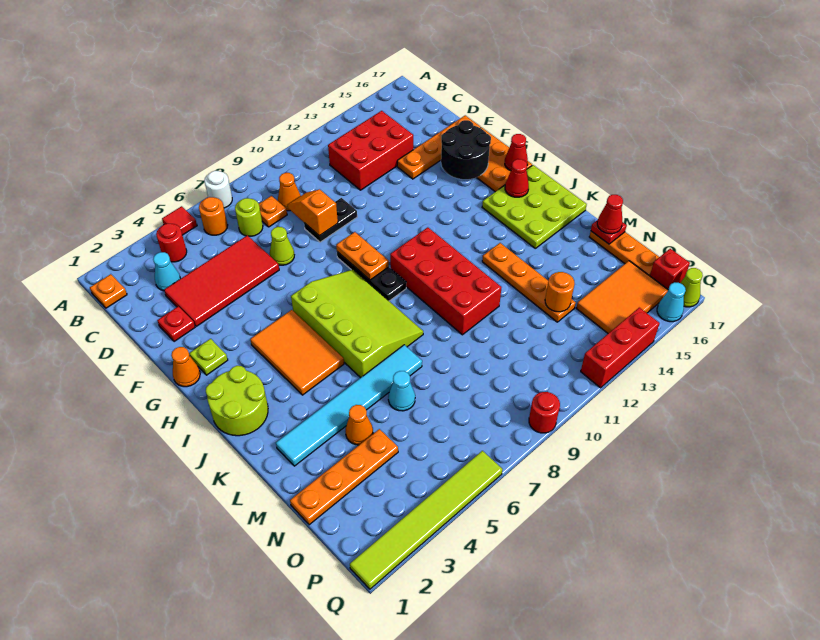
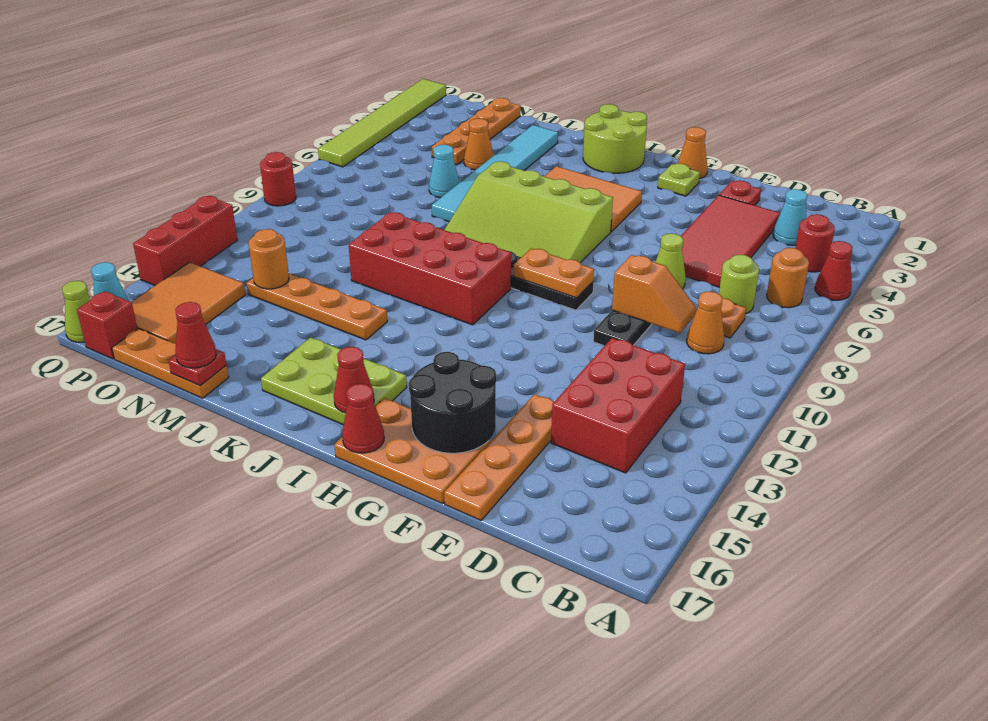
red tile A5 level 1 -> red cone A5 level 1
white round brick A7 level 1 -> none
orange plate B1 level 1 -> none
lime plate I15:K17 level 1 -> lime plate I15:K16 level 1

